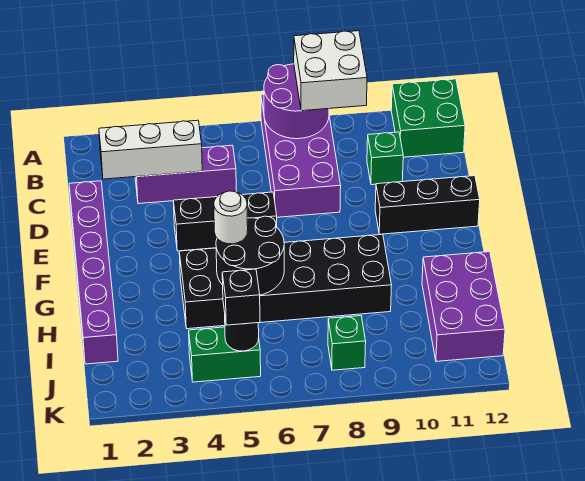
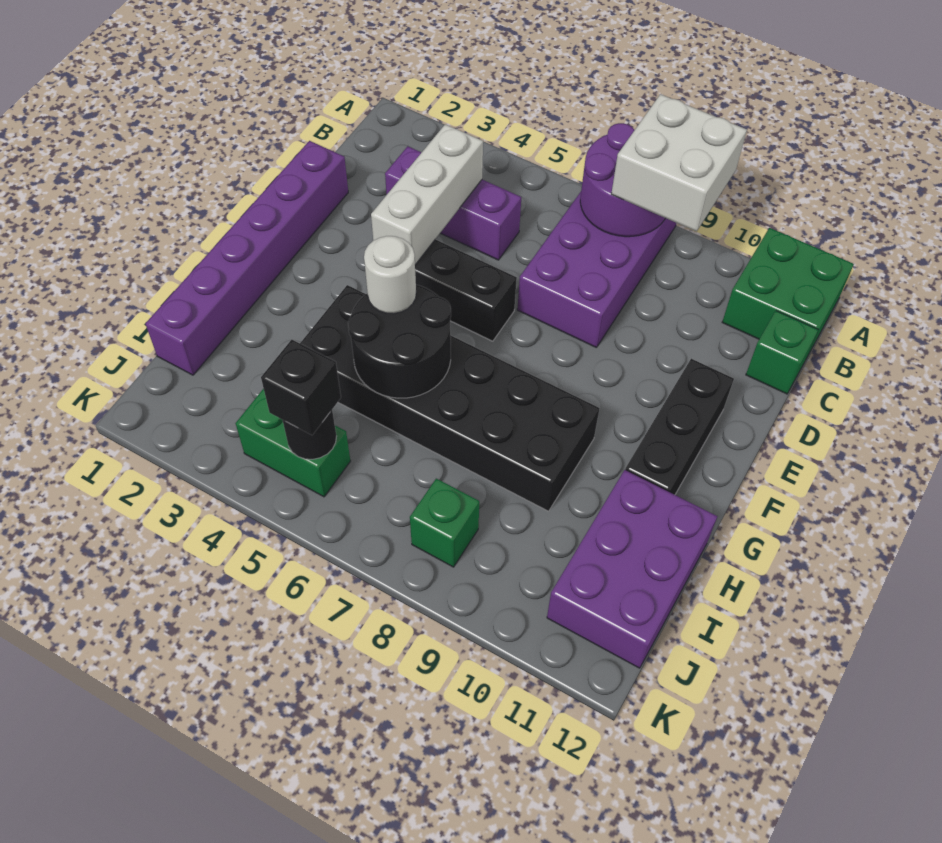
white brick C2:C4 level 2 -> white brick C4:E4 level 2
green brick C10 level 1 -> green brick C12 level 1
black brick E10:E12 level 1 -> black brick E11:G11 level 1

